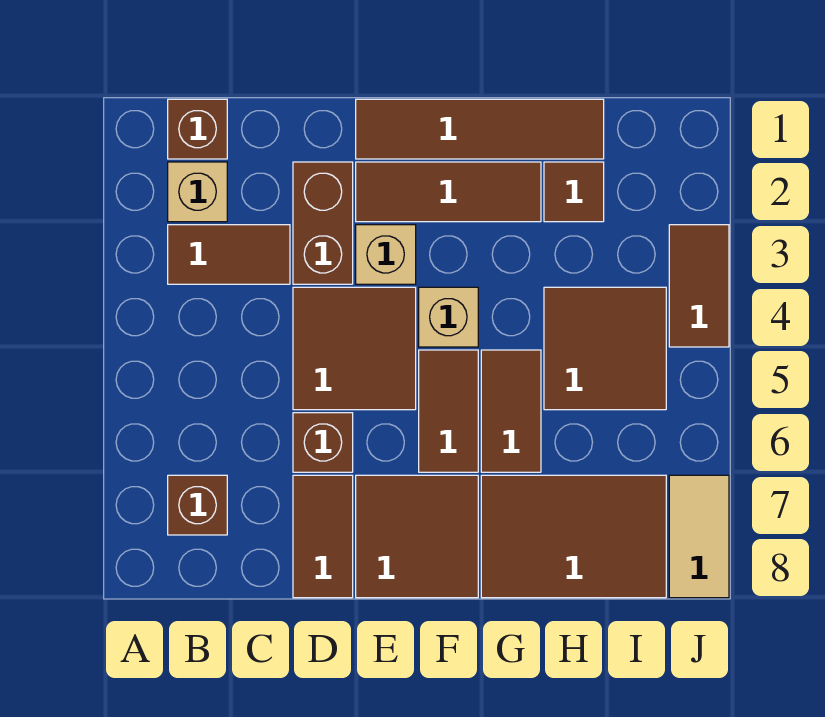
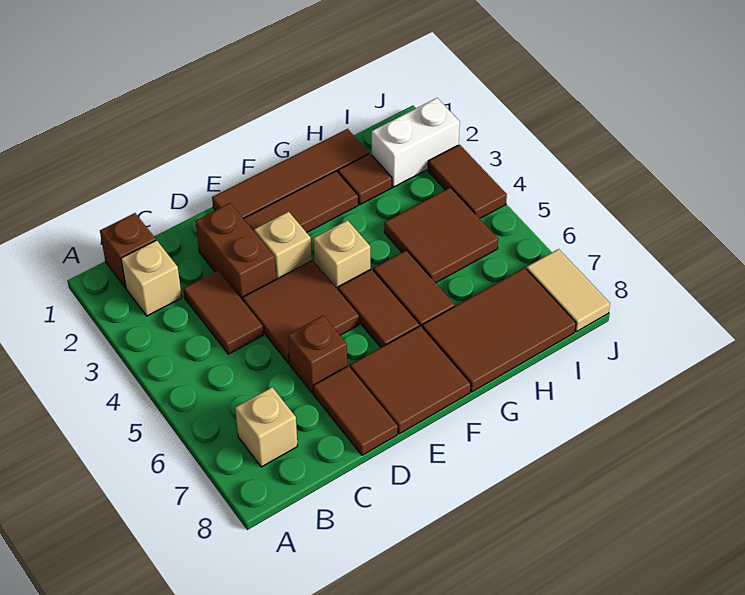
brown tile B3:C3 level 1 -> brown tile C3:C4 level 1
brown brick B7 level 1 -> tan brick B7 level 1
none -> white brick I2:J2 level 1

